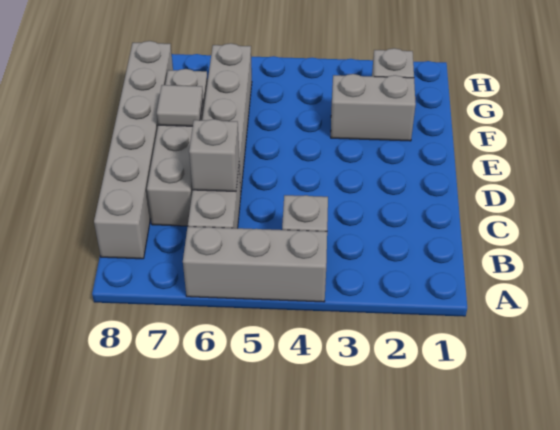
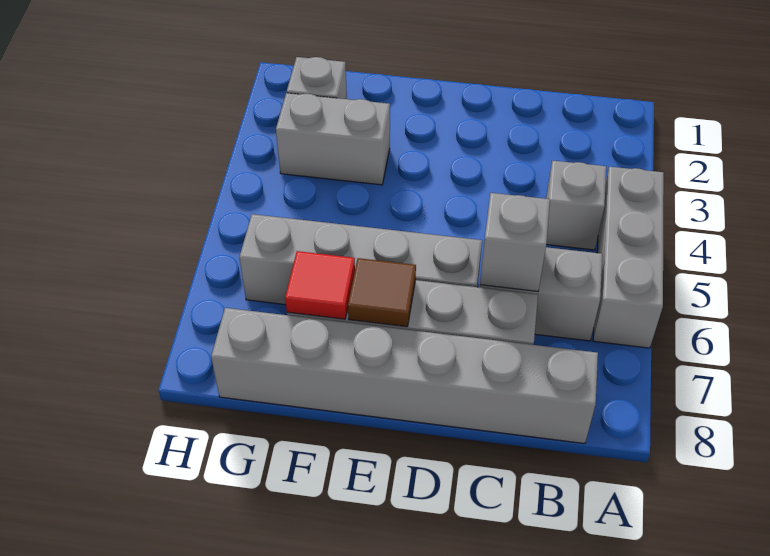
grey tile E7 level 2 -> brown tile E7 level 2
grey brick F2:F3 level 1 -> grey brick F3:G3 level 1
none -> red tile F7 level 2

